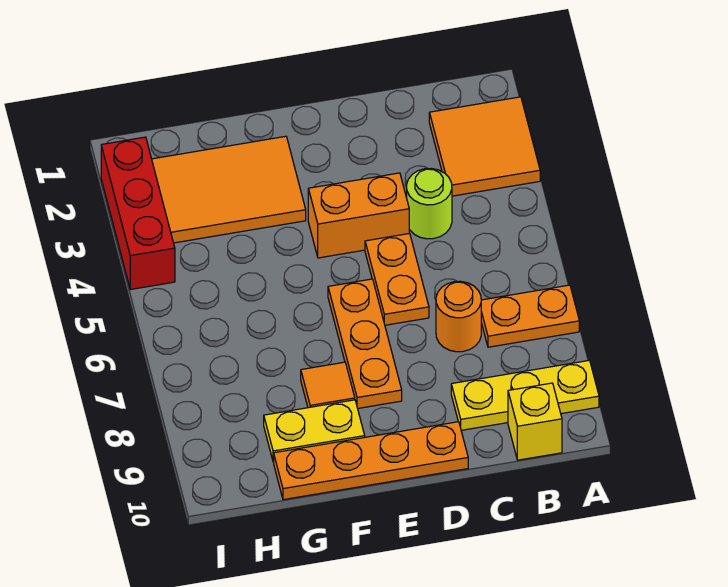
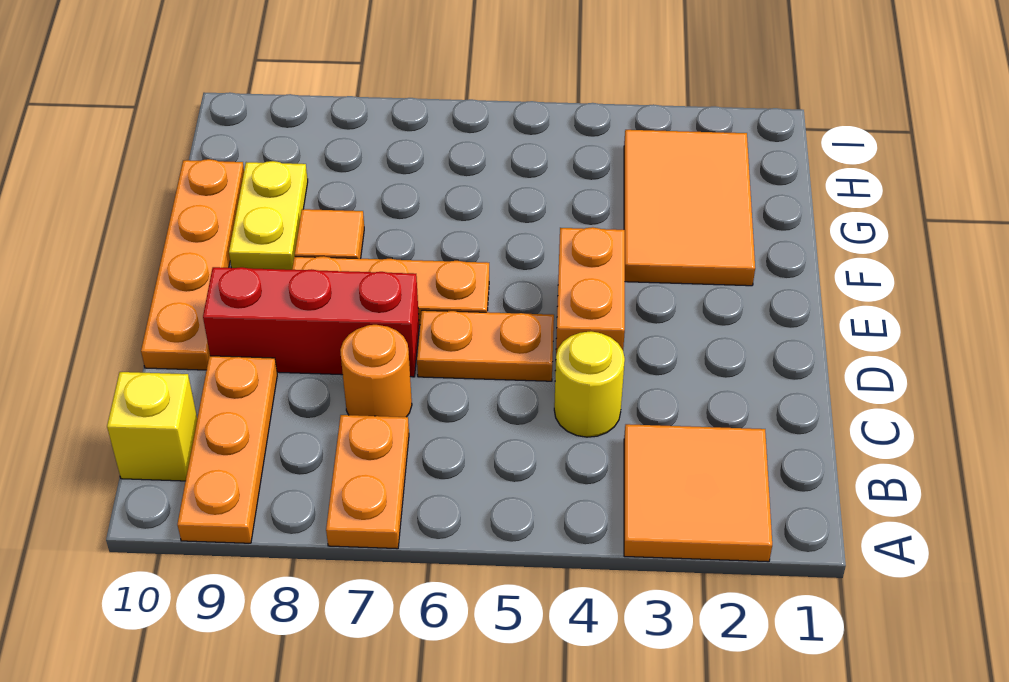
yellow plate A9:C9 level 1 -> orange plate A9:C9 level 1
lime round brick C4 level 1 -> yellow round brick C4 level 1
red brick I2:I4 level 1 -> red brick D7:D9 level 1

